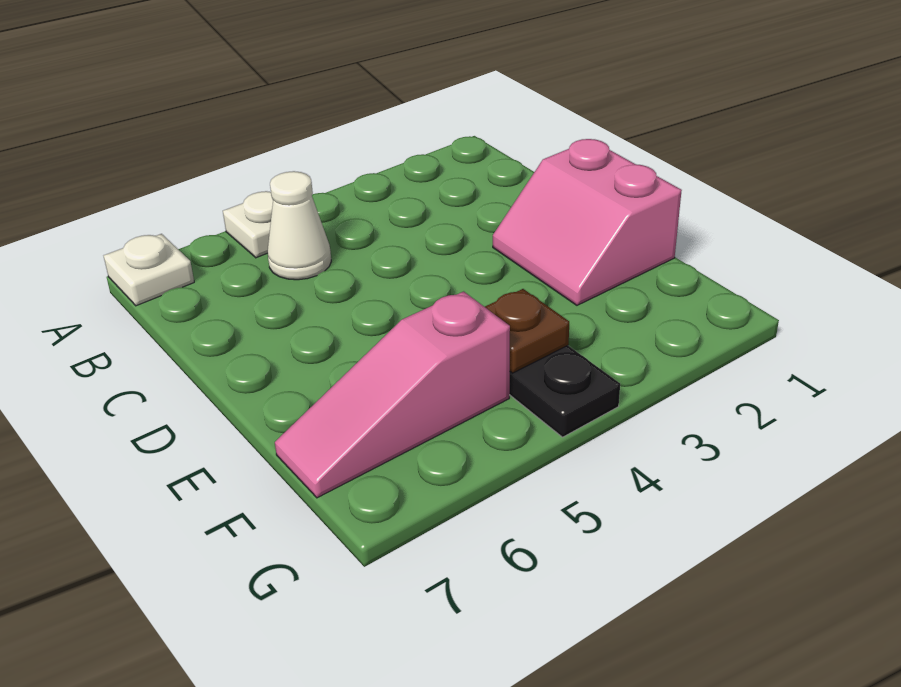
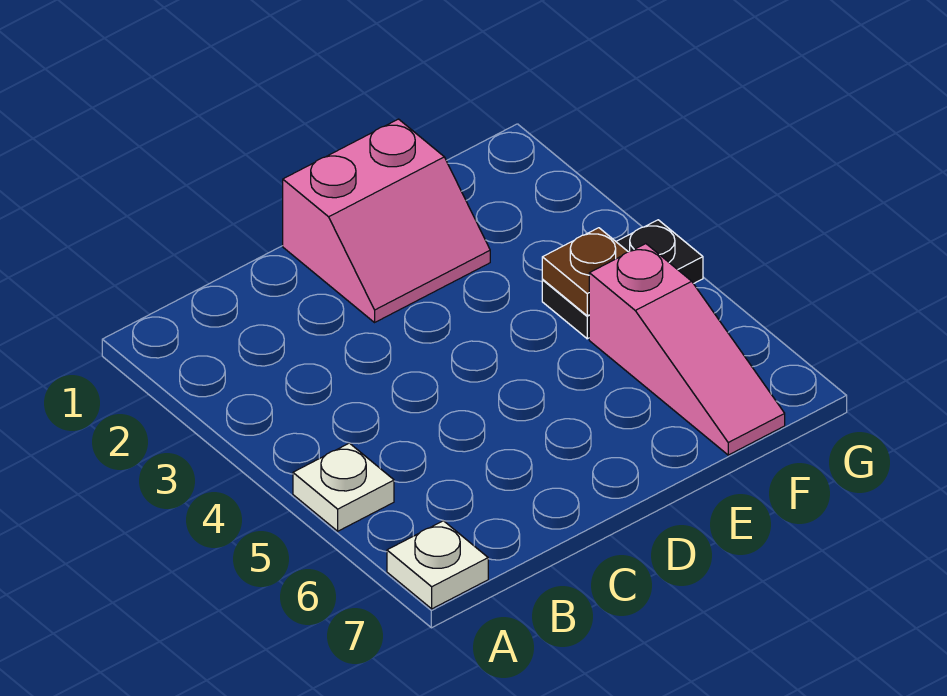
white cone B5 level 1 -> none

